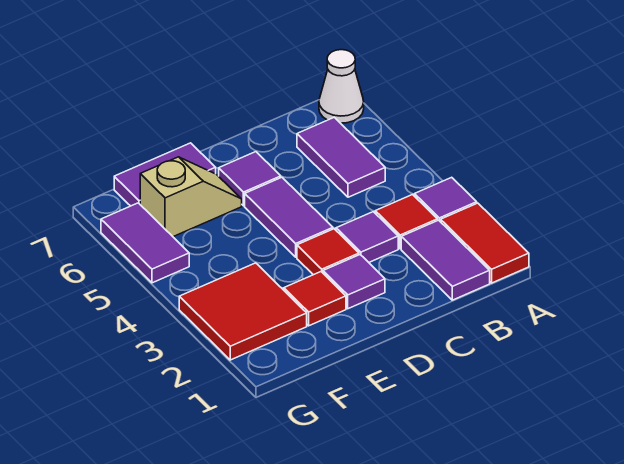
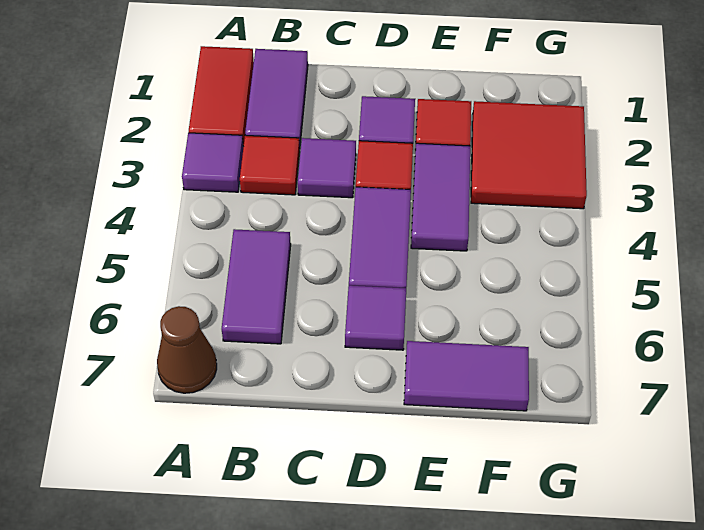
white cone A7 level 1 -> brown cone A7 level 1
tan slope E6:F6 level 1 top F -> none
purple tile G5:G6 level 1 -> purple tile E3:E4 level 1

